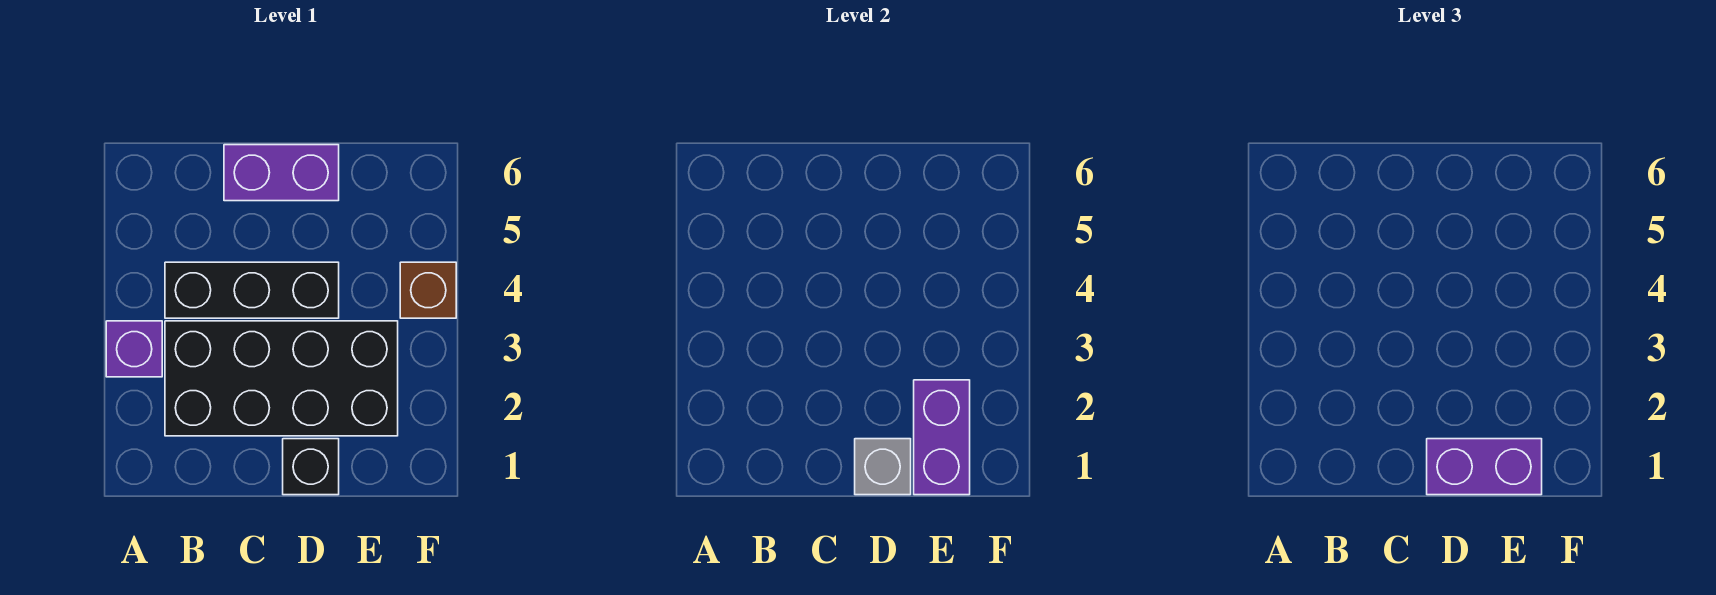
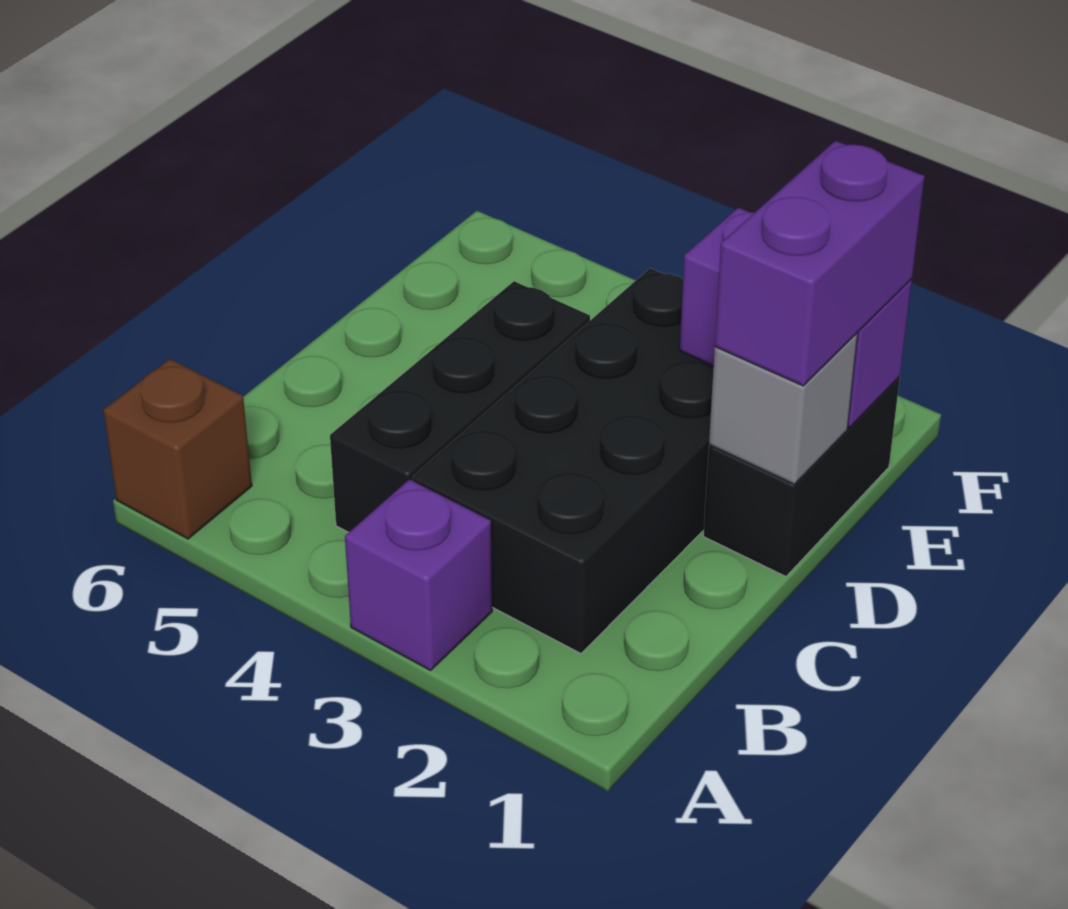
purple brick C6:D6 level 1 -> none
black brick D1 level 1 -> black brick D1:E1 level 1
brown brick F4 level 1 -> brown brick A6 level 1

